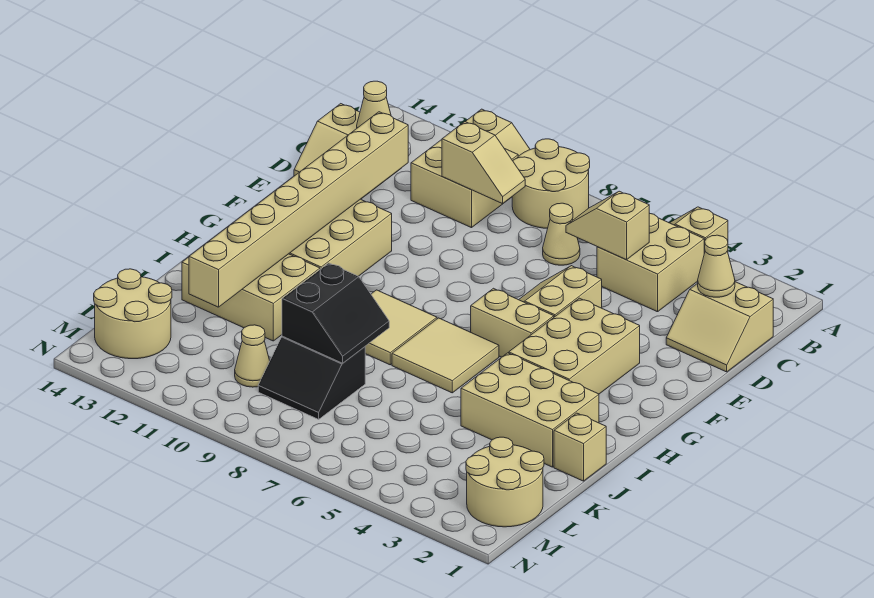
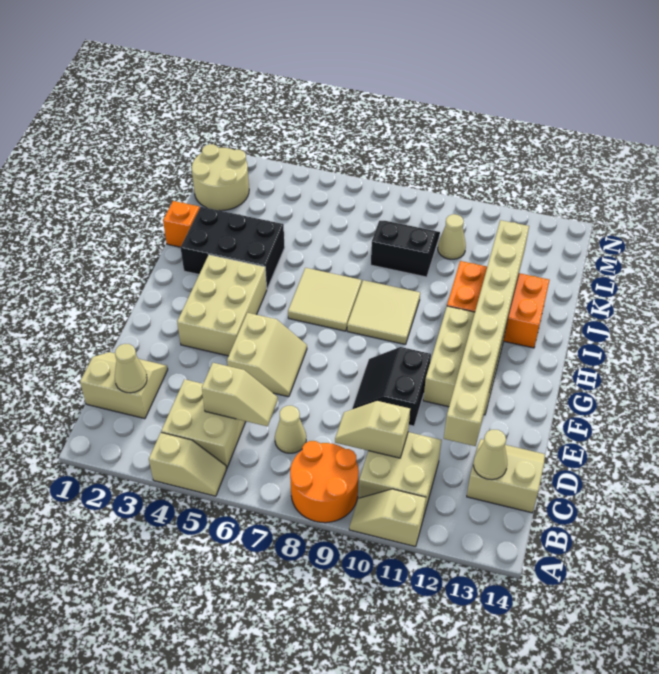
tan round brick A8:B9 level 1 -> orange round brick A8:B9 level 1
tan brick G5:G6 level 1 -> none
tan brick I2:J4 level 1 -> black brick I2:J4 level 1
tan brick I11:J13 level 1 -> orange brick I11:J13 level 1
tan brick J1 level 1 -> orange brick J1 level 1
black slope J8:K9 level 2 top 9 -> black slope E9:F10 level 1 top 10
tan round brick L13:M14 level 1 -> none

